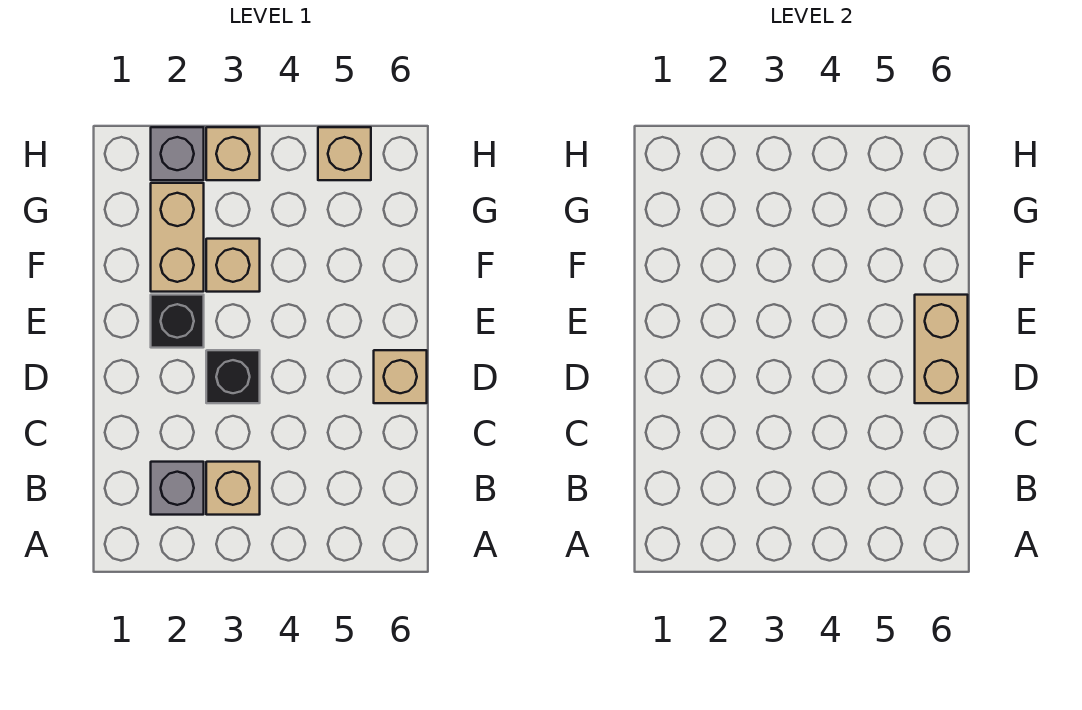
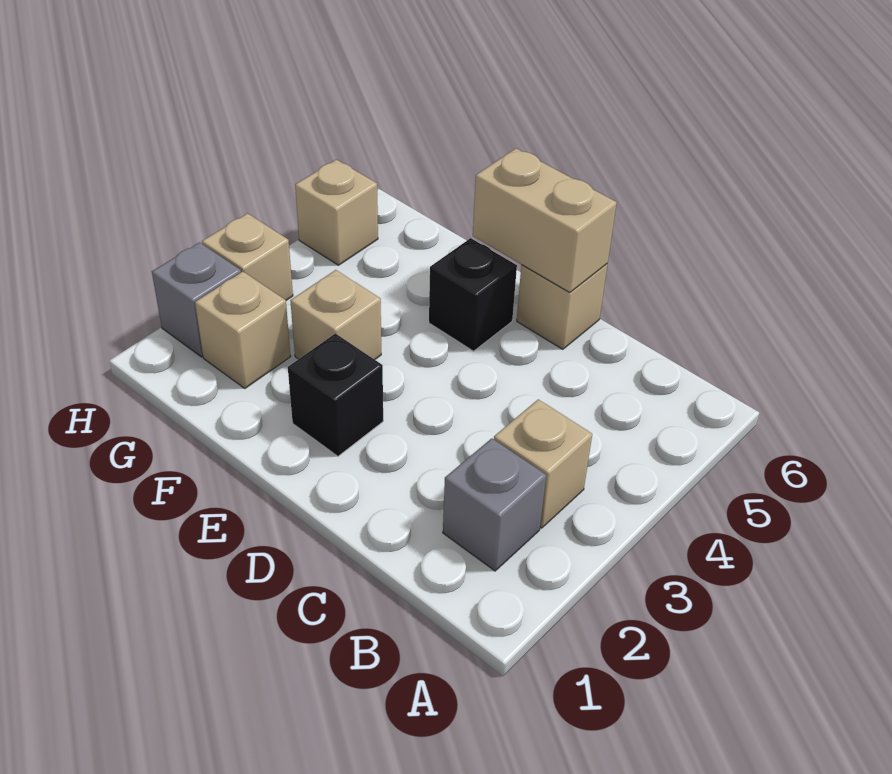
black brick D3 level 1 -> black brick E5 level 1
tan brick F2:G2 level 1 -> tan brick G2 level 1

